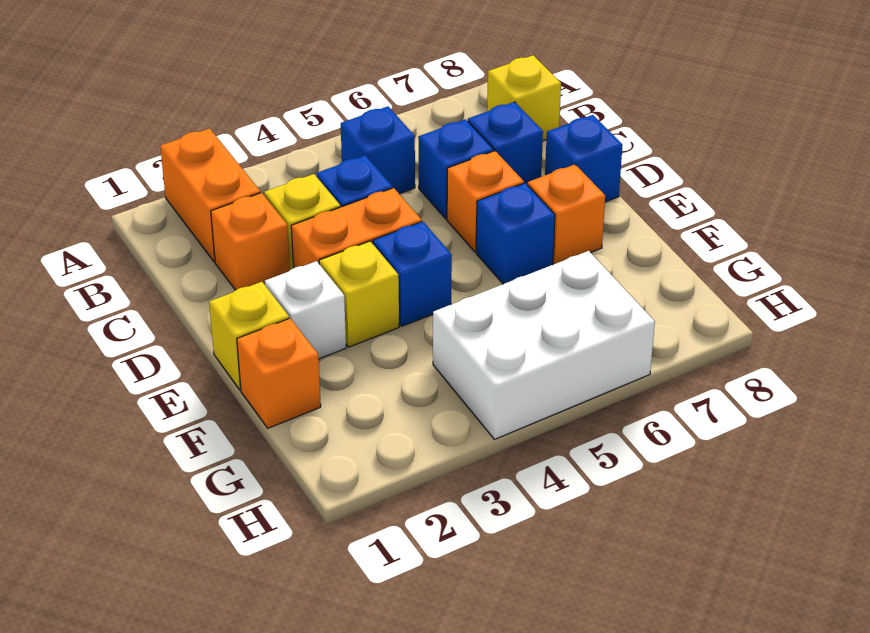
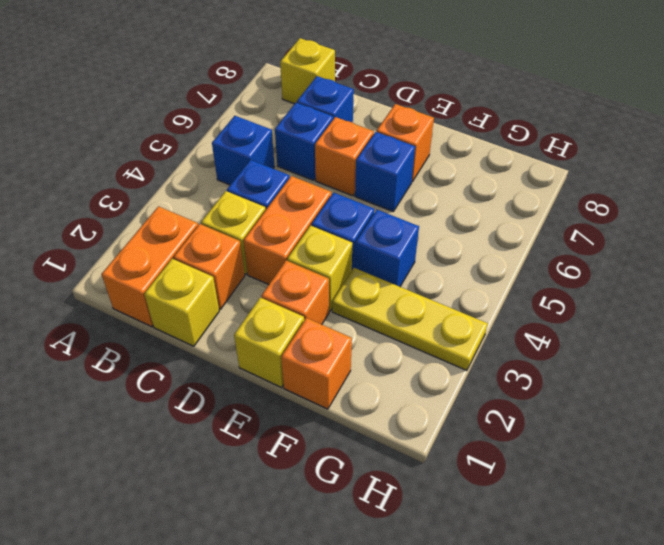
orange brick A2:B2 level 1 -> orange brick B1:B2 level 1
none -> yellow brick C1 level 1
blue brick D8 level 1 -> blue brick F4 level 1
white brick E2 level 1 -> orange brick E2 level 1
none -> yellow plate F3:H3 level 1
white brick G4:H6 level 1 -> none

